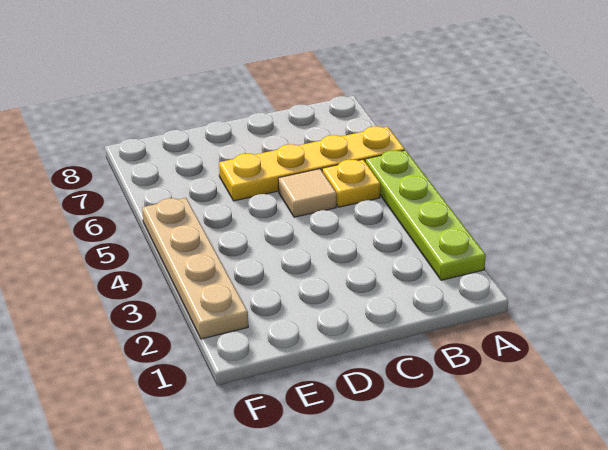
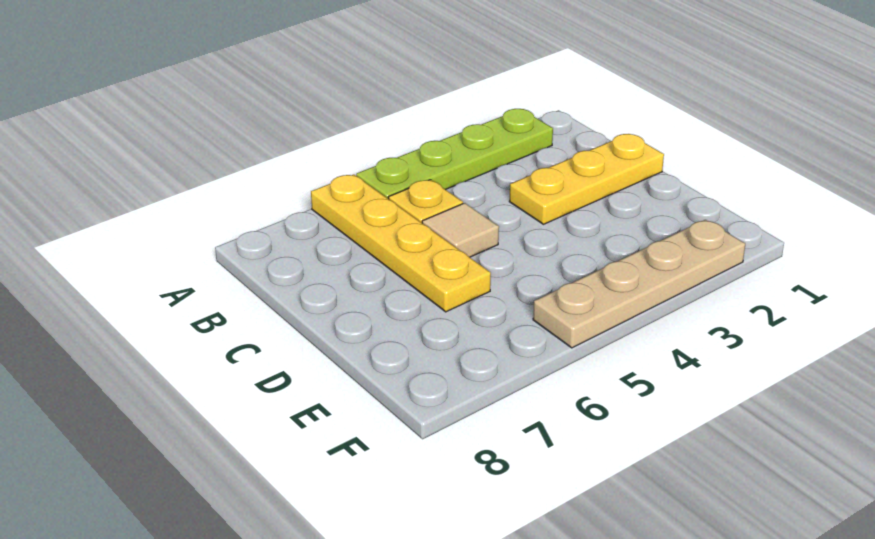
none -> yellow plate C1:C3 level 1

